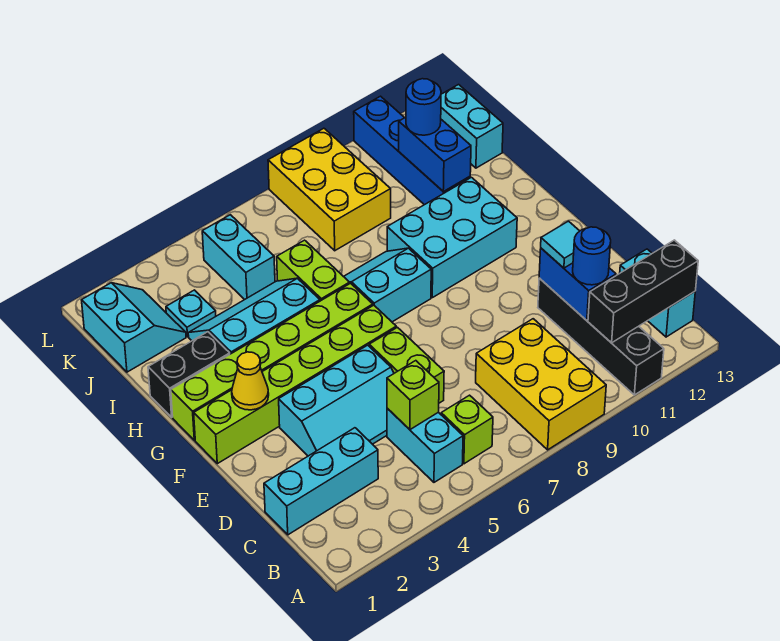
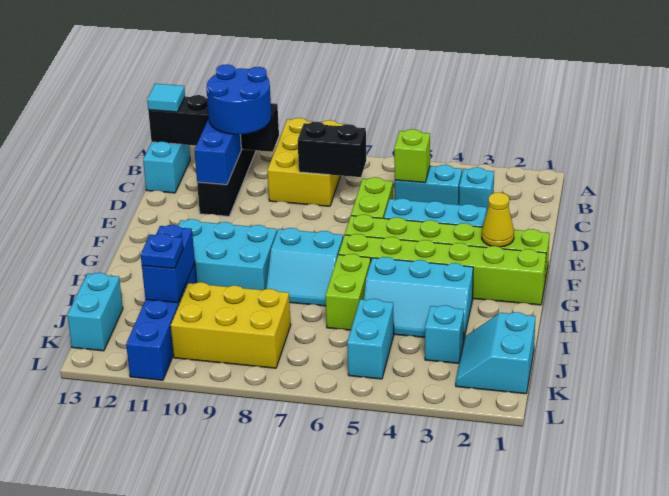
cyan brick B5:C5 level 1 -> cyan brick C4:C5 level 1
lime brick B6 level 1 -> none
black brick B11:B13 level 2 -> black brick B10:B13 level 2
cyan brick C1:C3 level 1 -> cyan brick C3 level 1
blue round brick C11 level 3 -> blue round brick B10:C11 level 3
cyan tile D11 level 3 -> cyan tile B13 level 3
black brick H1:H2 level 1 -> black brick C7:C8 level 2
cyan plate J3 level 1 -> cyan brick J3 level 1
yellow brick J8:L9 level 1 -> yellow brick J8:K10 level 1
blue round brick J11 level 3 -> blue plate J11 level 3

